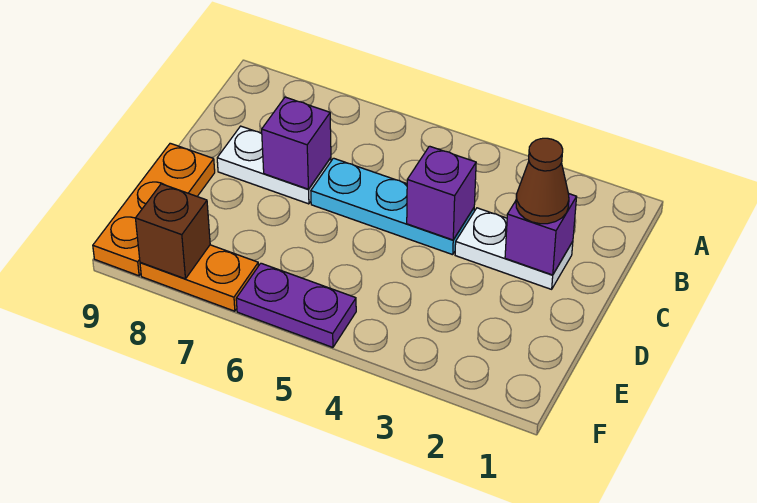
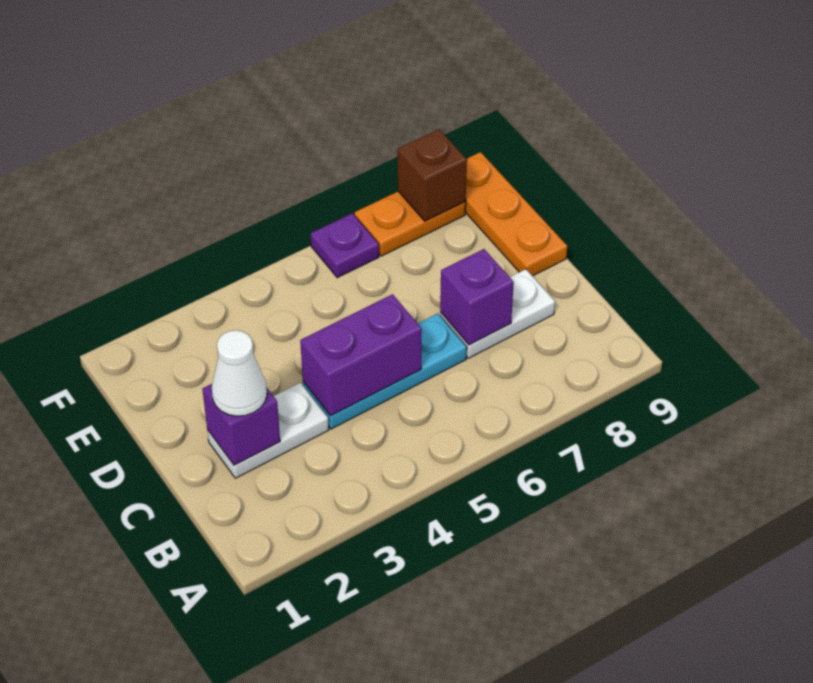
brown cone C2 level 3 -> white cone C2 level 3
purple brick C4 level 2 -> purple brick C4:C5 level 2
purple plate F5:F6 level 1 -> purple plate F6 level 1

